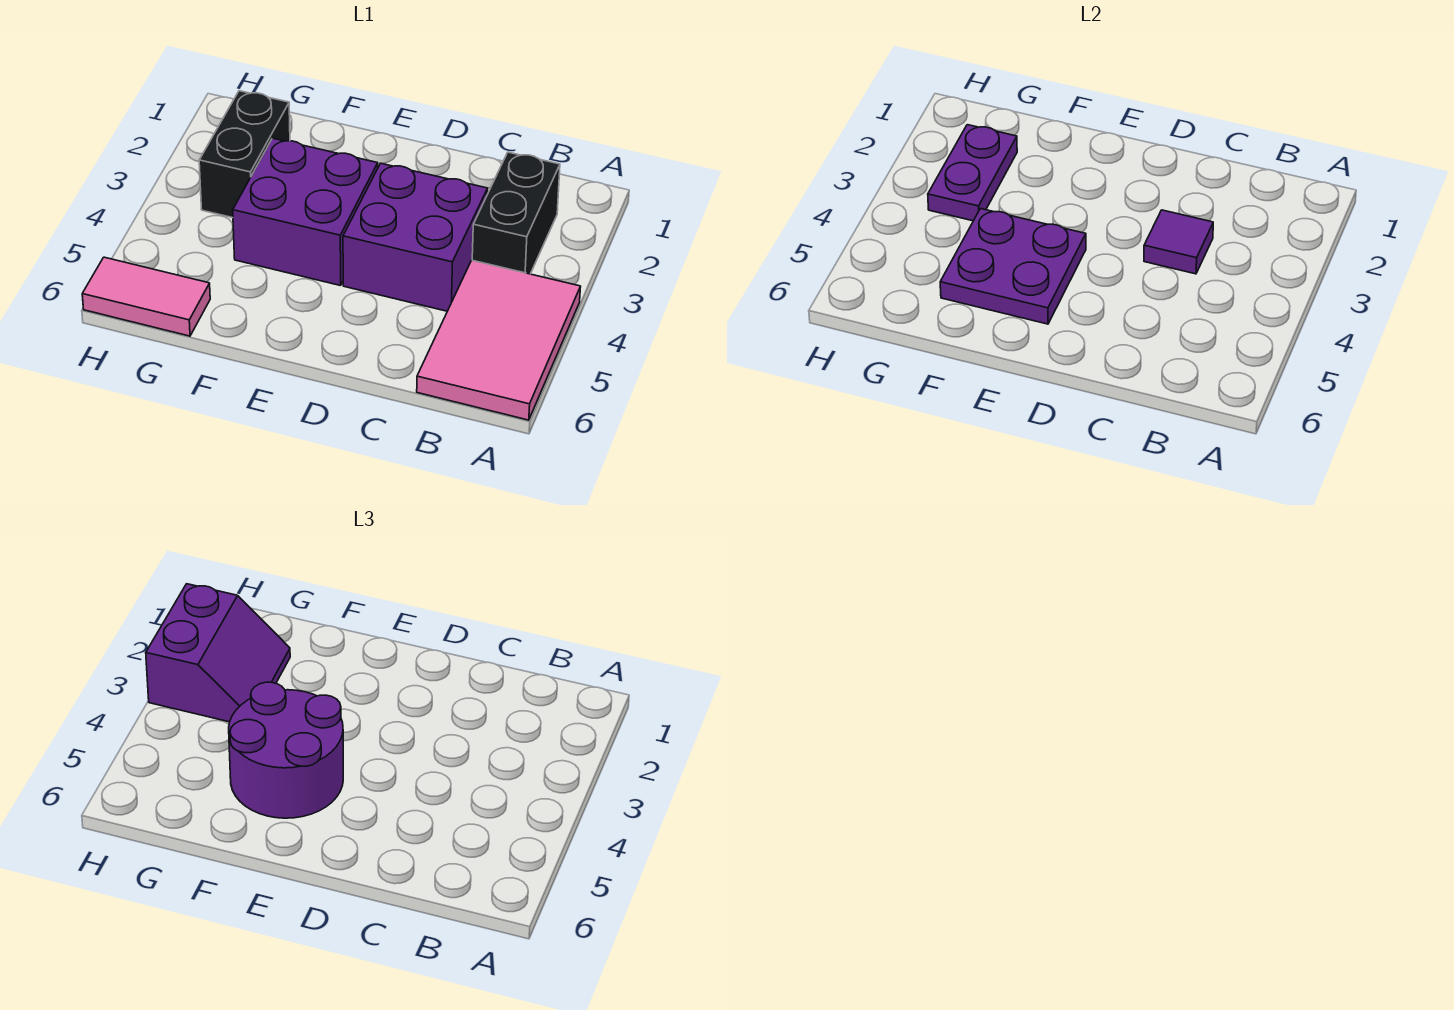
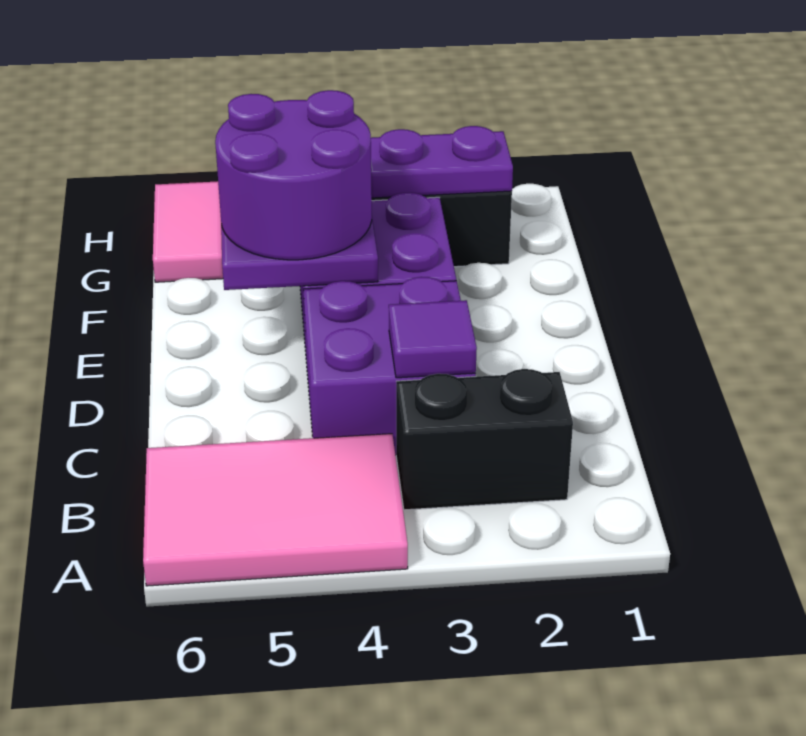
purple slope G2:H3 level 3 top H -> none

